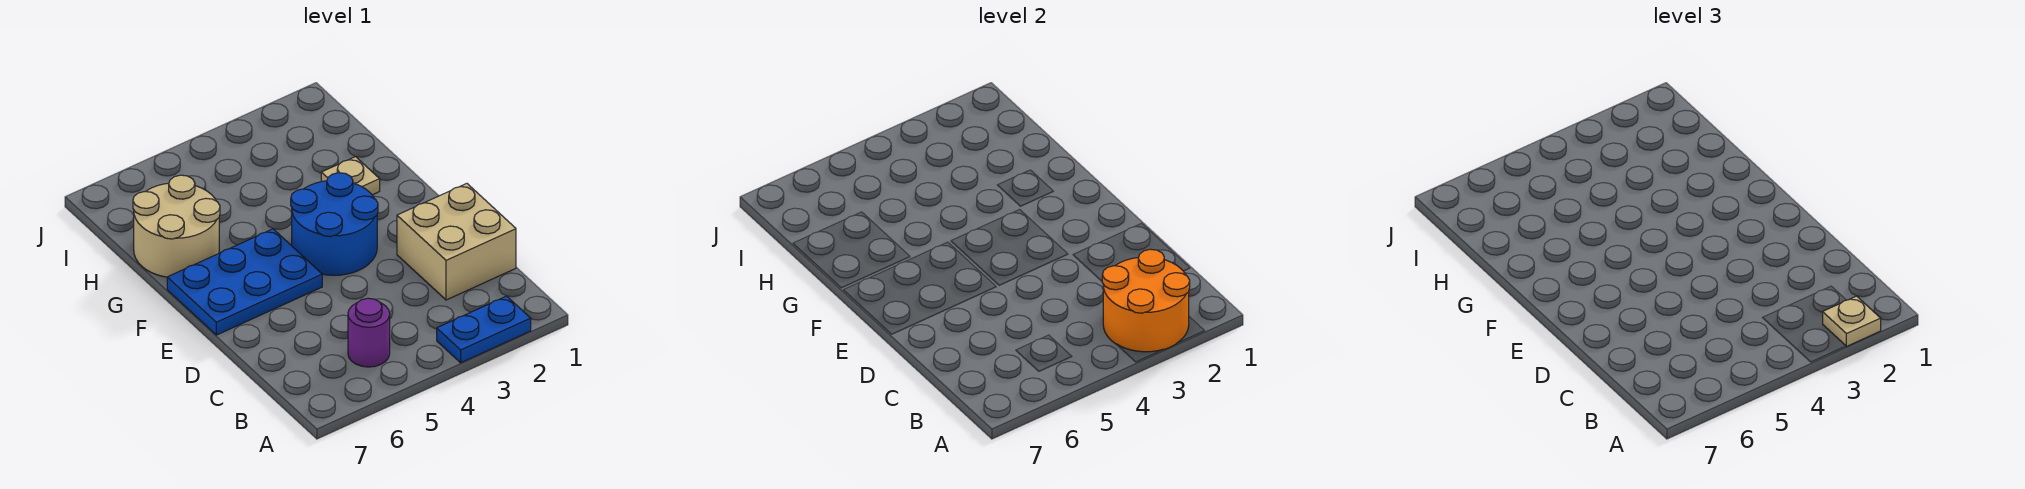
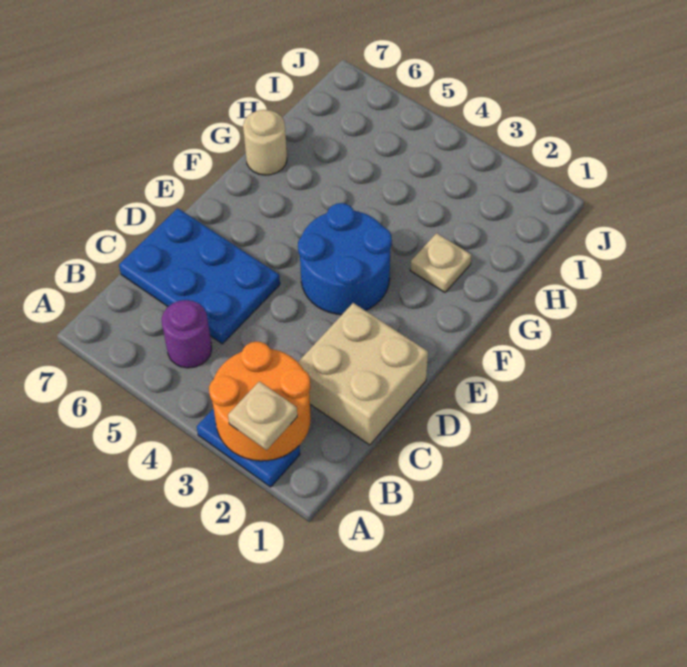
blue plate E5:F7 level 1 -> blue plate C5:D7 level 1
tan round brick G6:H7 level 1 -> tan round brick G7 level 1

